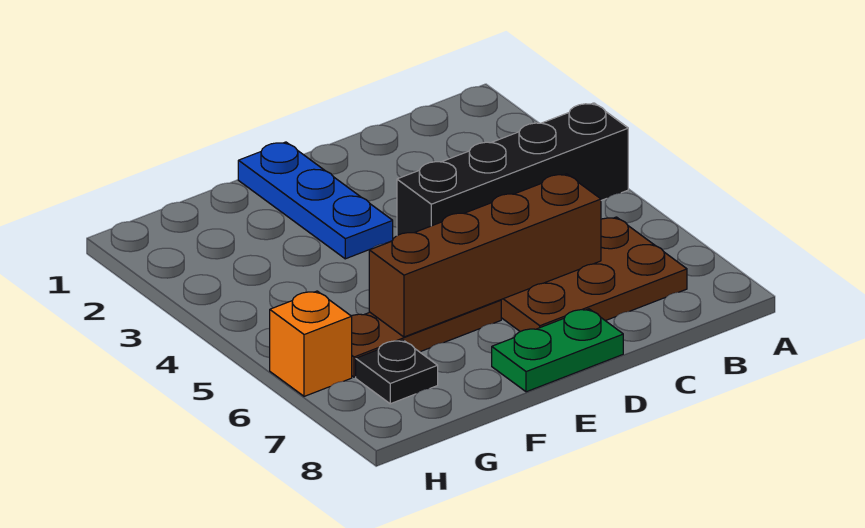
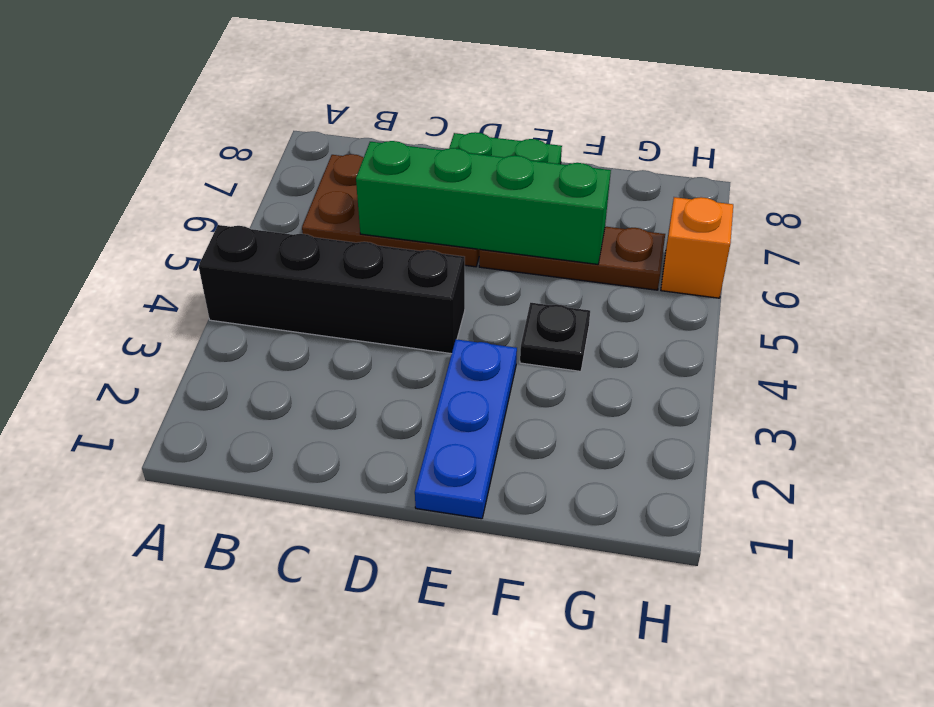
brown brick C6:F6 level 2 -> green brick C6:F6 level 2
black plate G7 level 1 -> black plate F4 level 1

